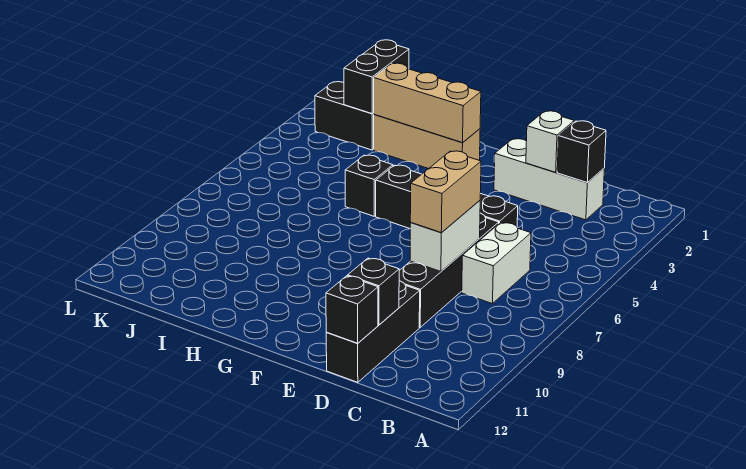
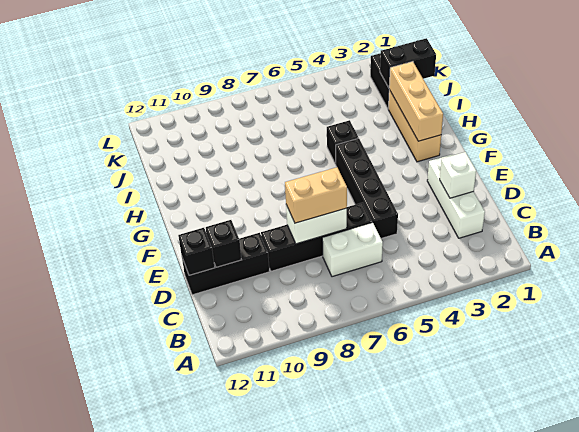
black brick C2 level 2 -> none

